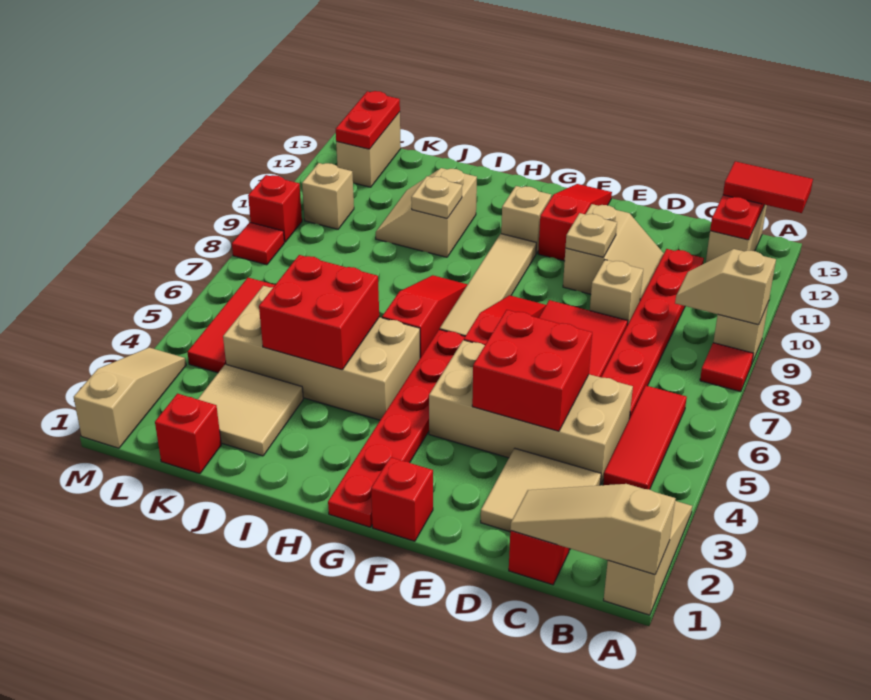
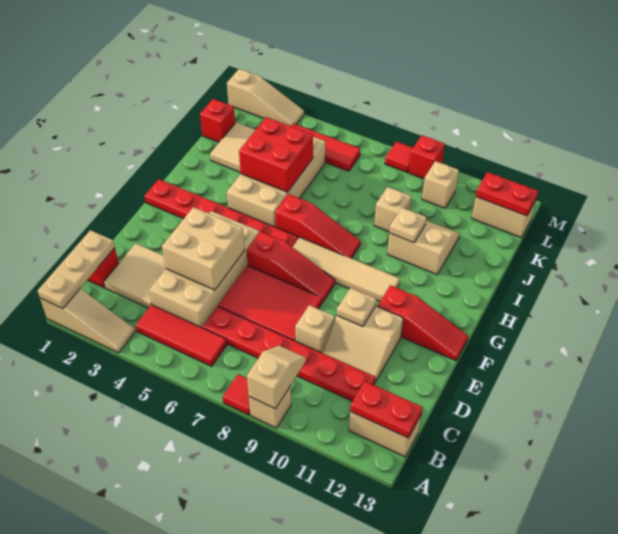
tan slope A1:C1 level 2 top A -> tan plate A1:C1 level 2
red tile A13:B13 level 3 -> none
red brick D4:E5 level 2 -> tan brick D4:E5 level 2
red brick F1 level 1 -> none
tan brick G11 level 1 -> tan brick J9 level 1

